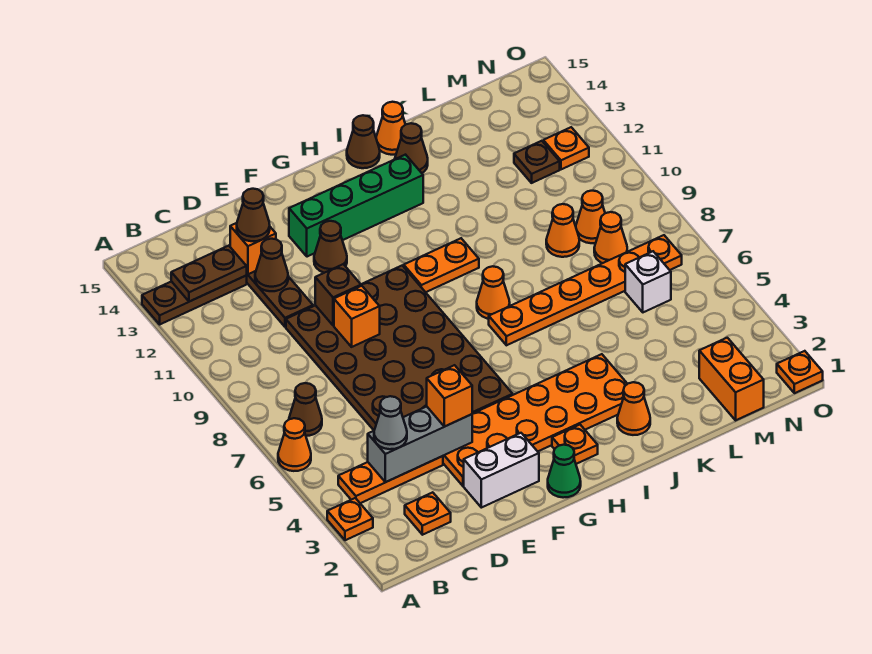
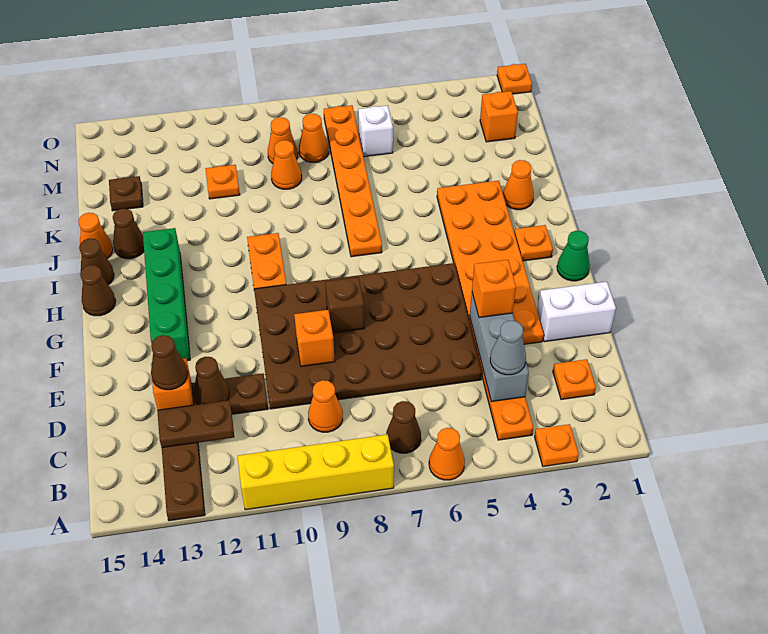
none -> yellow brick A8:A11 level 1
brown plate B13:C13 level 2 -> brown plate C12:C13 level 2
white brick E2:F2 level 1 -> white brick E1:E2 level 1
brown brick E10 level 2 -> brown brick F8 level 2
brown cone F12 level 1 -> brown cone H15 level 1
orange cone I8 level 1 -> orange cone C9 level 1
orange brick M1:M2 level 1 -> orange brick M2 level 1
brown plate M12 level 1 -> brown plate L14 level 1
orange plate N12 level 1 -> orange plate L11 level 1

